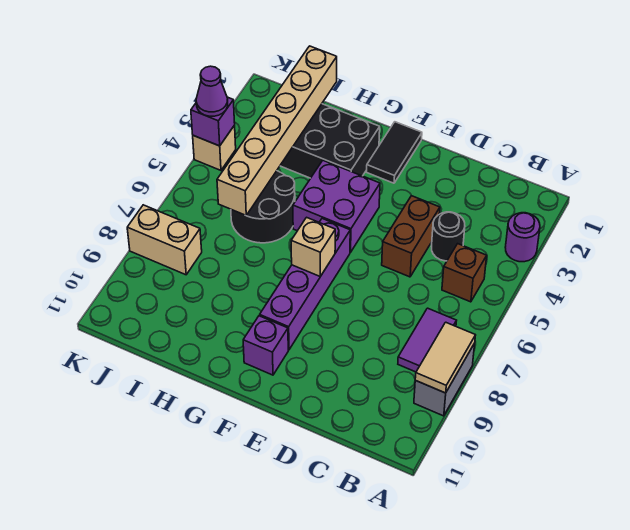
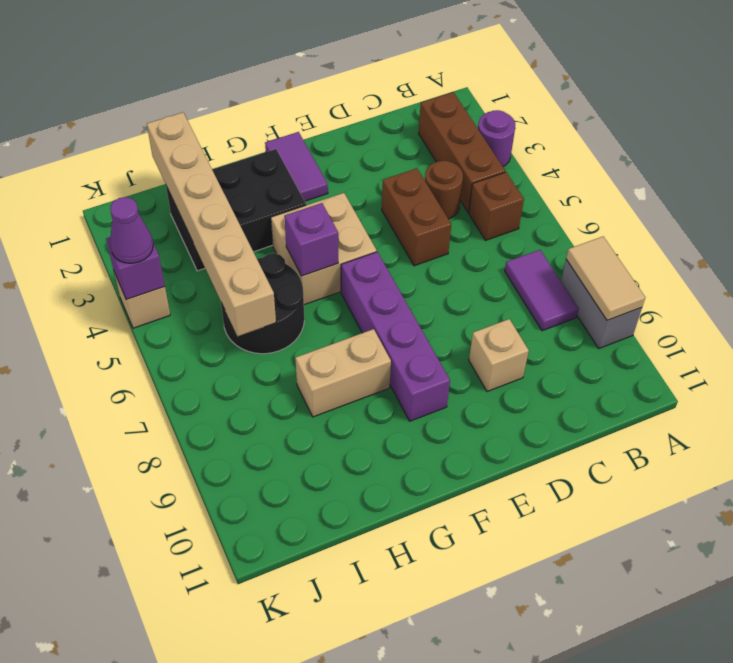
none -> brown brick B2:B4 level 1
black round brick C4 level 1 -> brown round brick C4 level 1
black tile F1:F2 level 1 -> purple tile F1:F2 level 1
purple brick F4:G5 level 1 -> tan brick F4:G5 level 1
tan brick F7 level 2 -> tan brick D9 level 1
purple brick F10 level 1 -> purple brick G5 level 2
tan brick J8:K8 level 1 -> tan brick G8:H8 level 1

